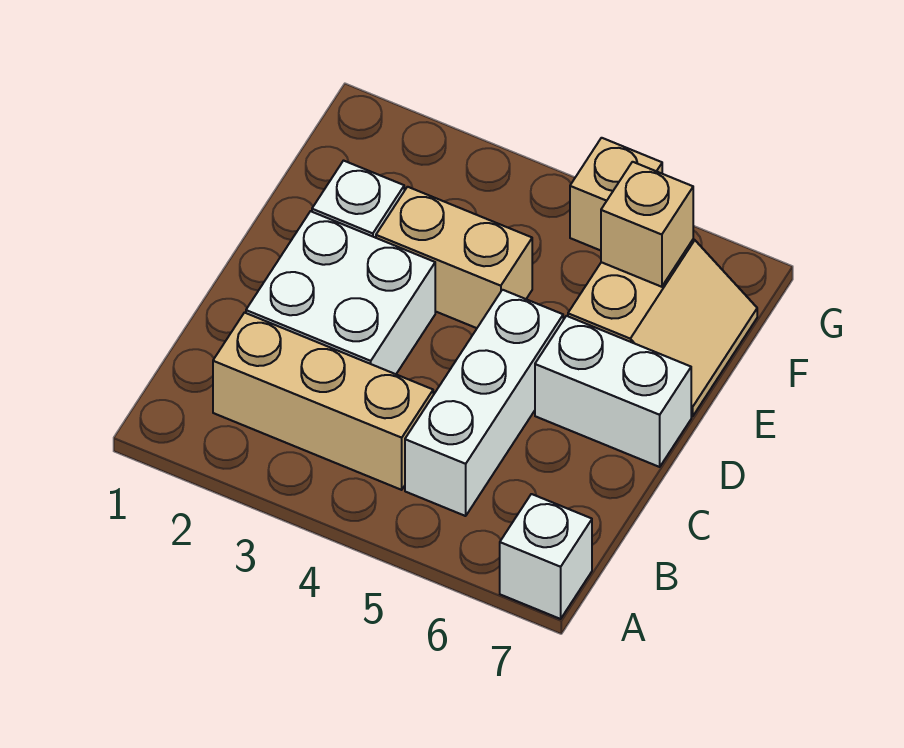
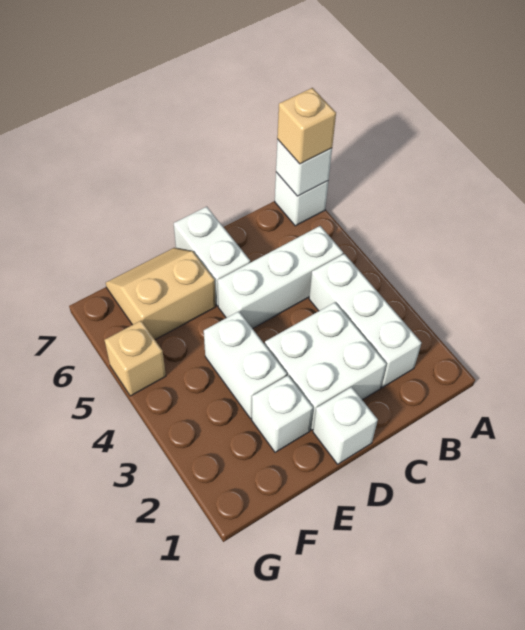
none -> white brick A7 level 2
tan brick B2:B4 level 1 -> white brick B2:B4 level 1
none -> white brick D1 level 1
tan brick E3:E4 level 1 -> white brick E3:E4 level 1
tan brick F6 level 2 -> tan brick A7 level 3

